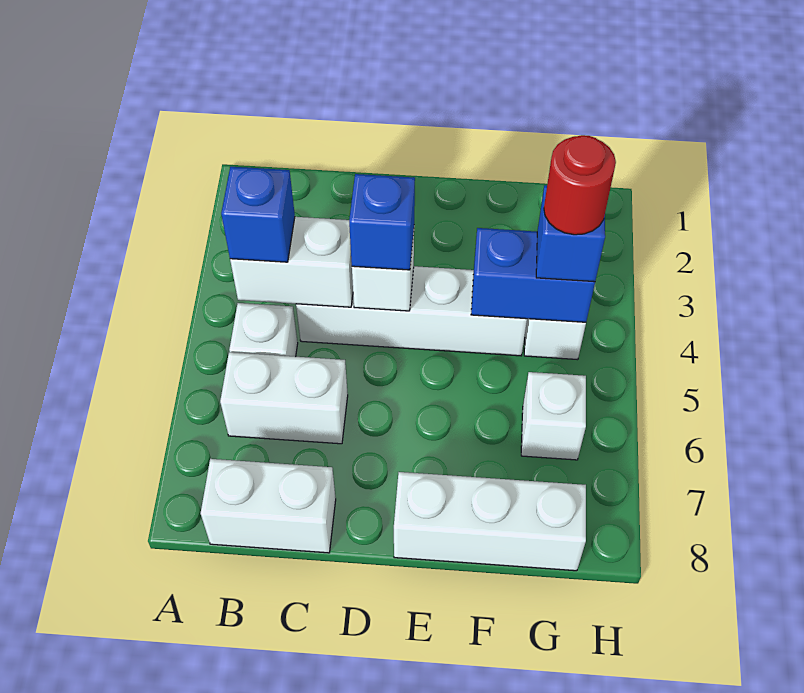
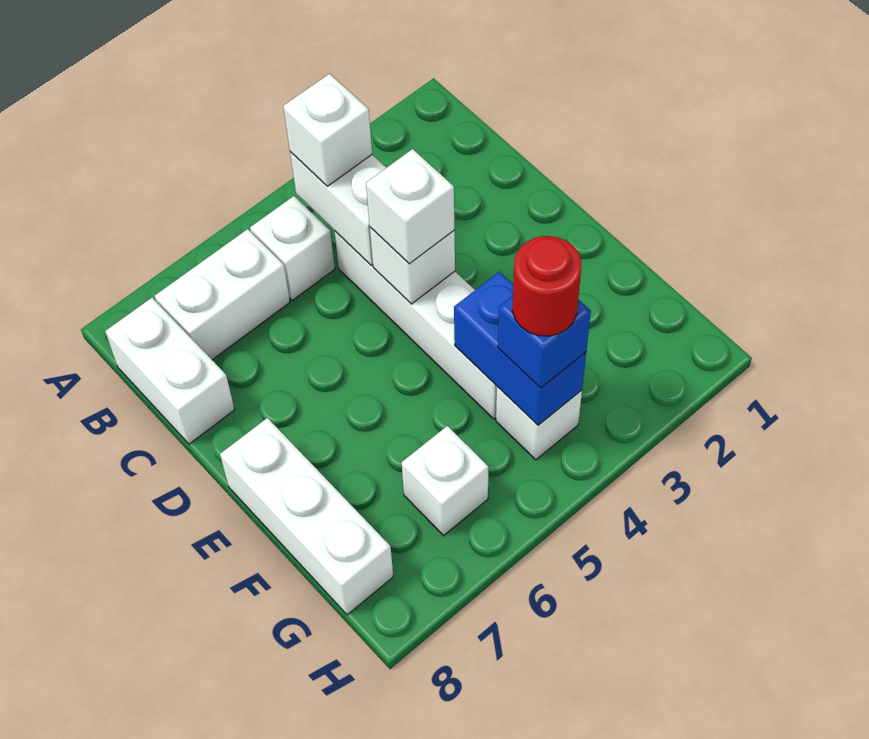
blue brick B4 level 3 -> white brick B4 level 3
white brick B6:C6 level 1 -> white brick B6:B7 level 1
blue brick D4 level 3 -> white brick D4 level 3

